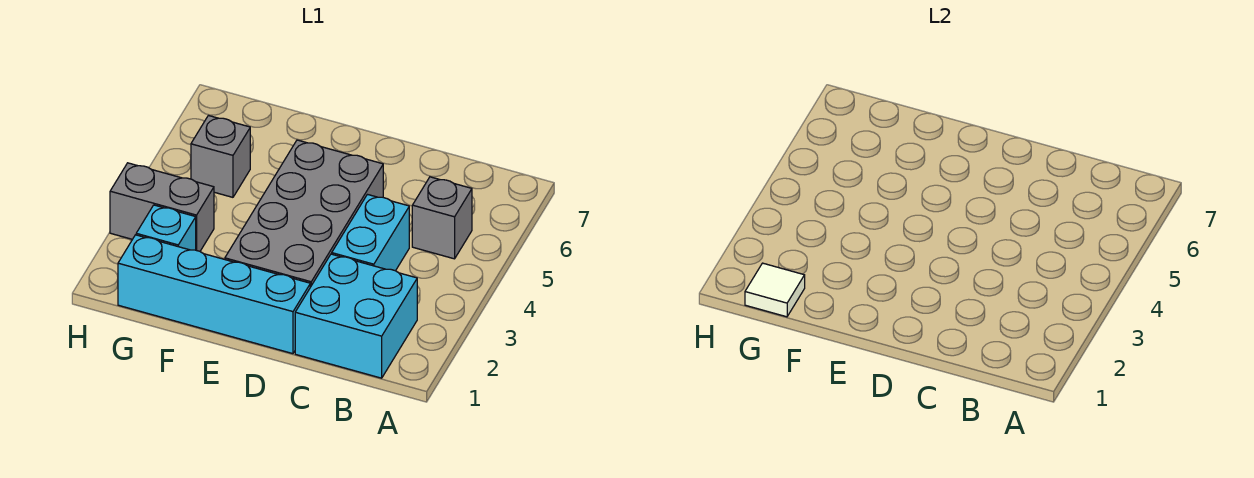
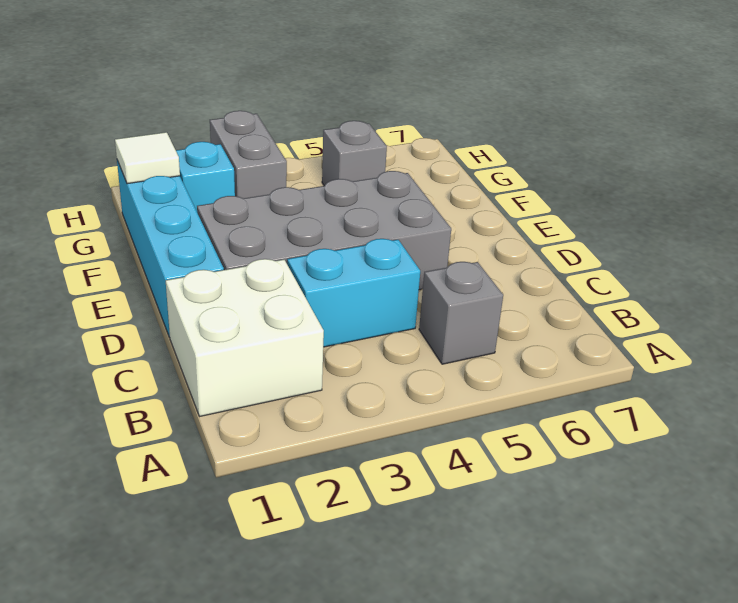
cyan brick B1:C2 level 1 -> white brick B1:C2 level 1

